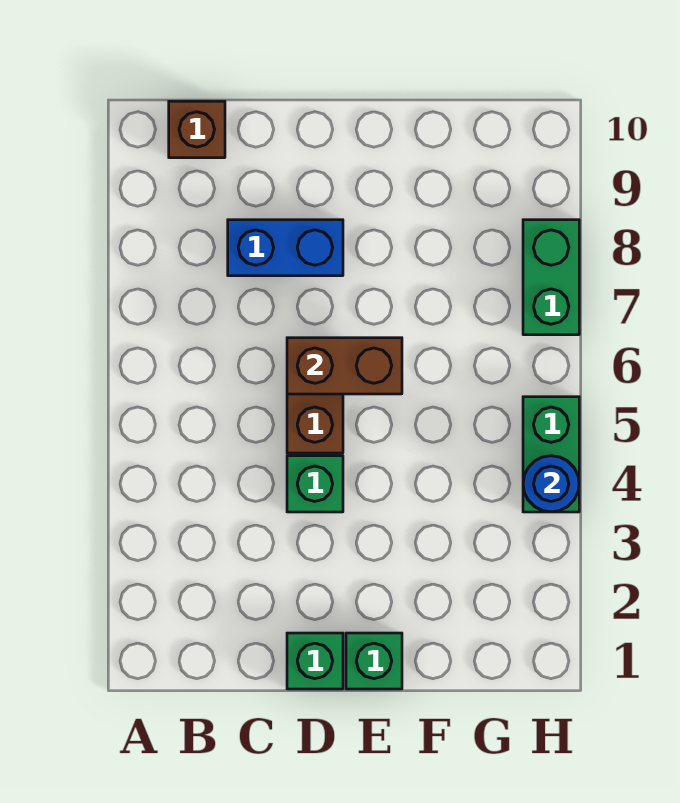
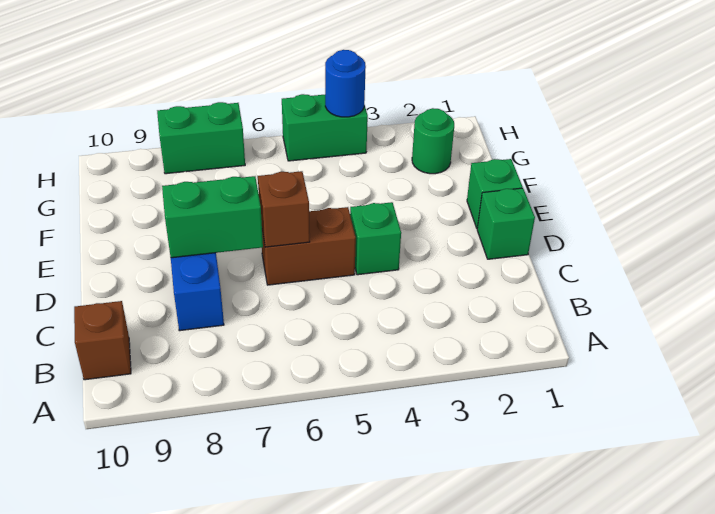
brown brick D6:E6 level 2 -> brown brick D6 level 2
none -> green brick D7:D8 level 2
none -> green round brick G2 level 1

